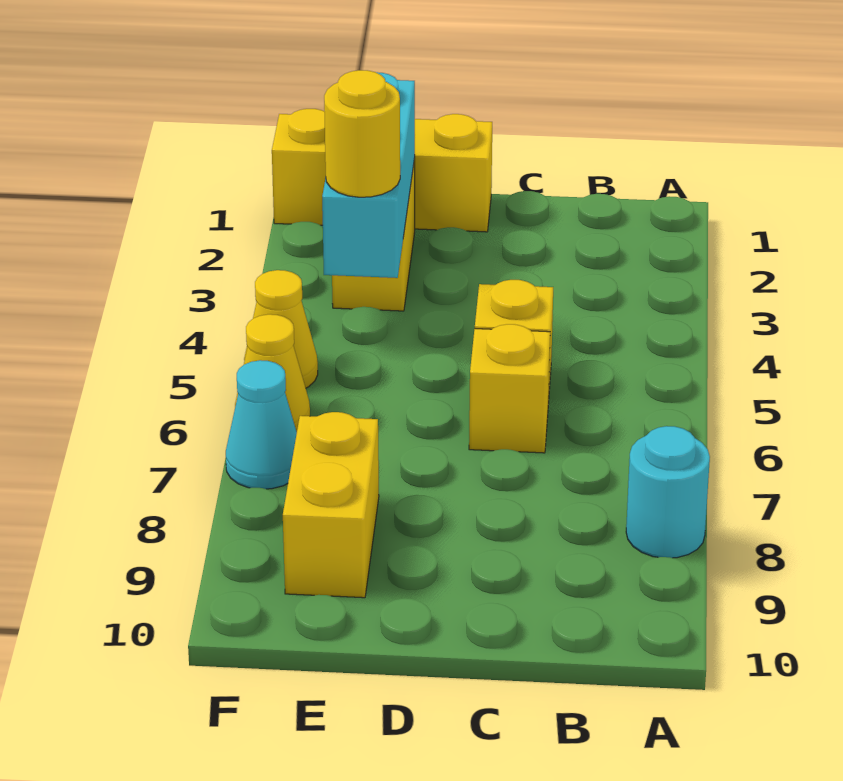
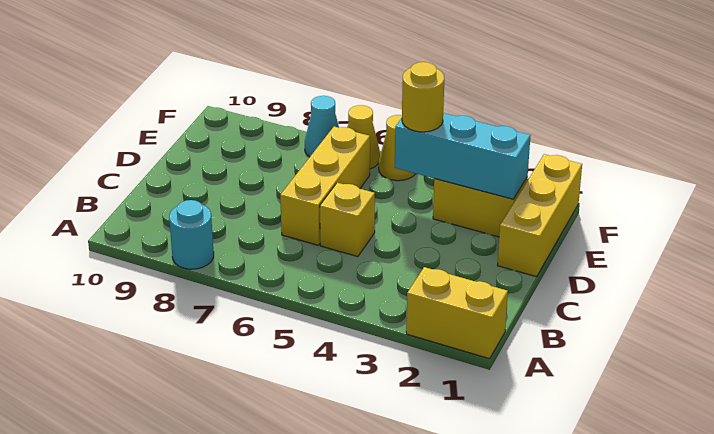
yellow brick C6 level 1 -> yellow brick C6:E6 level 1
yellow brick E8:E9 level 1 -> yellow brick A1:A2 level 1

